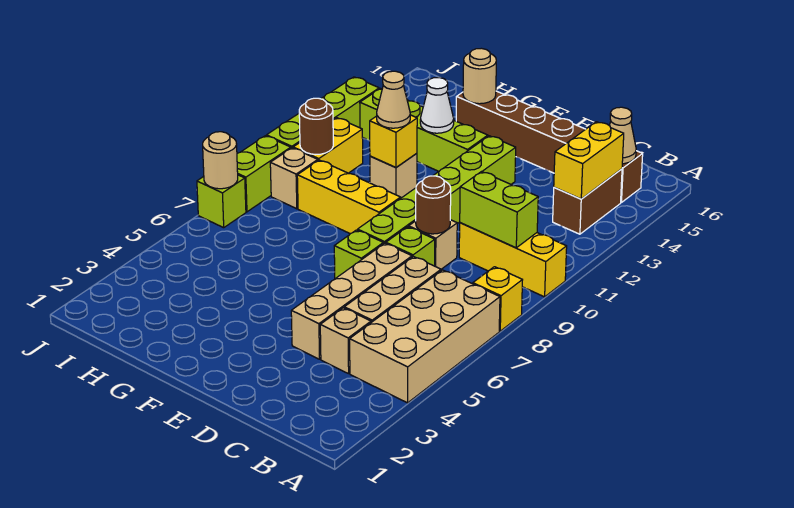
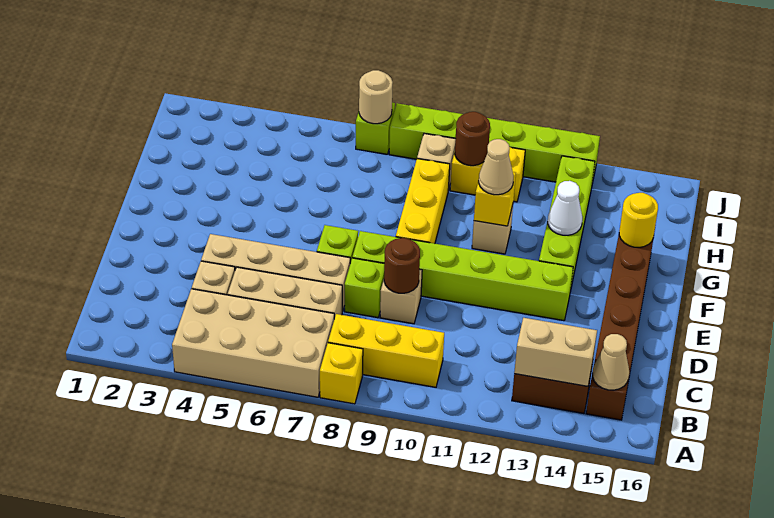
yellow brick A10:C10 level 1 -> yellow brick B8:B10 level 1
lime brick B10:C10 level 2 -> none
yellow brick B13:B14 level 2 -> tan brick B13:B14 level 2
tan round brick G15 level 2 -> yellow round brick G15 level 2

